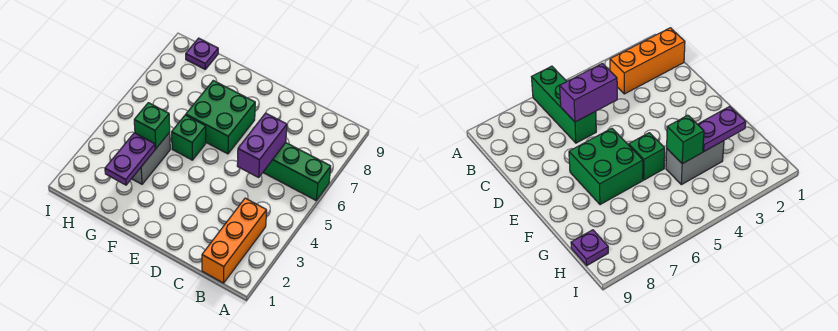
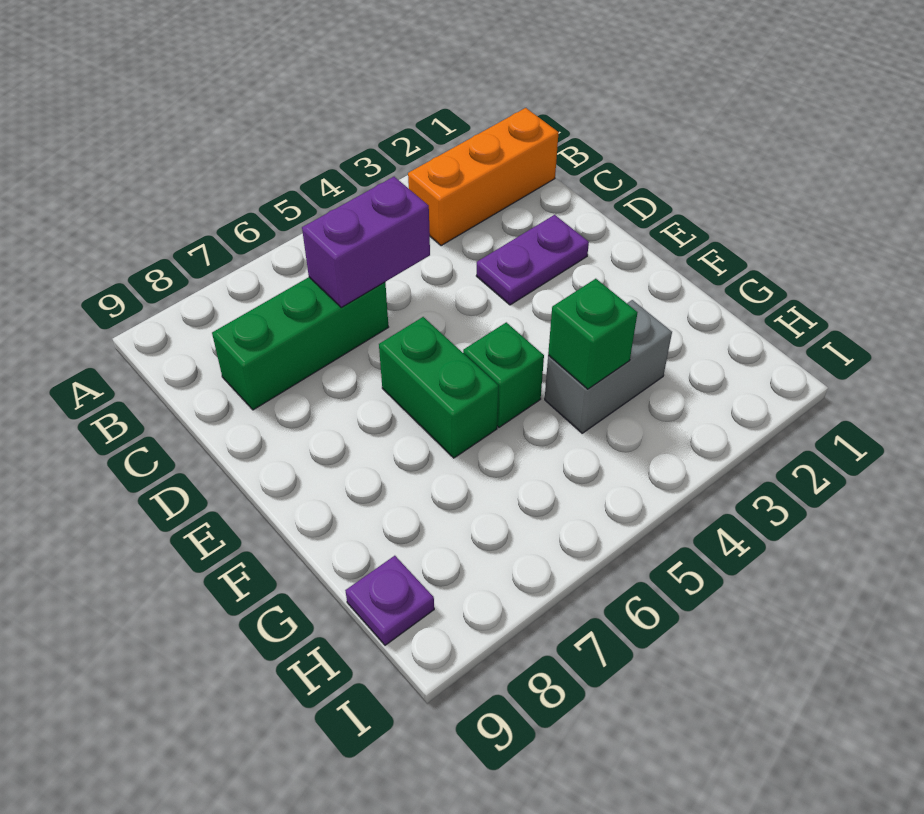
green brick A6:C6 level 1 -> green brick C6:C8 level 1
green brick E6:F7 level 1 -> green brick E6:F6 level 1
purple plate G2:G3 level 2 -> purple plate D2:D3 level 1

